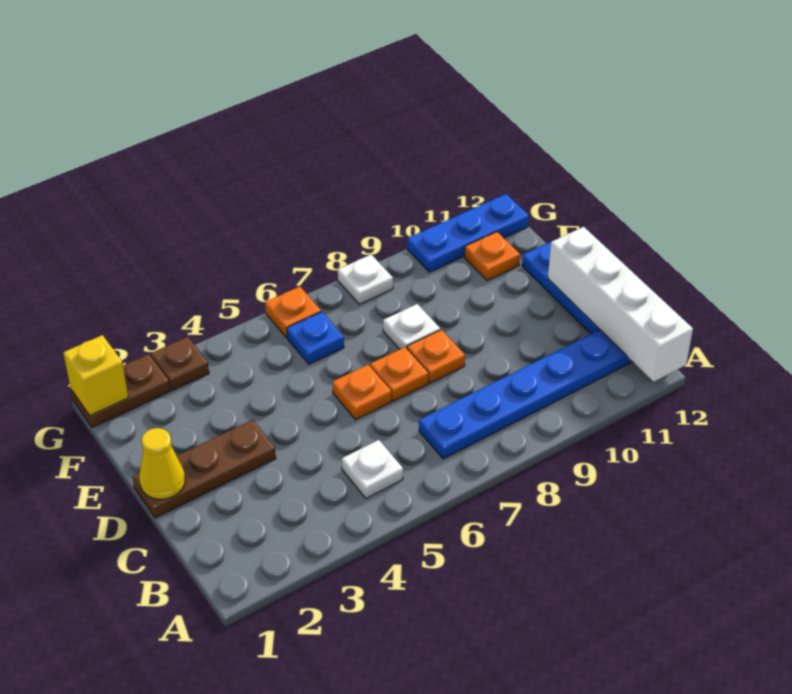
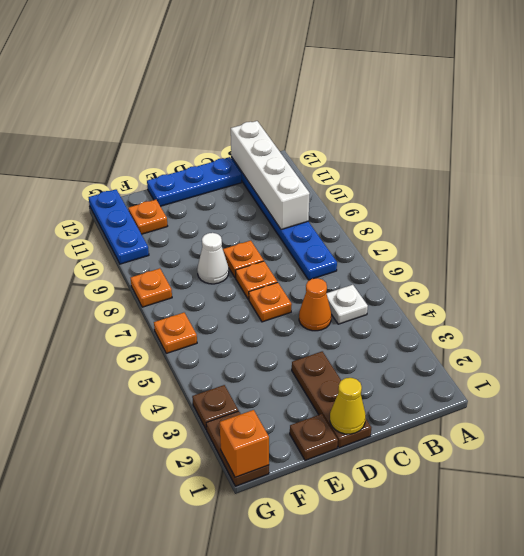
white brick A12:D12 level 2 -> white brick B9:B12 level 2
none -> orange cone C5 level 1
none -> brown plate E1 level 1
white plate E8 level 1 -> white cone E8 level 1
blue plate F6 level 1 -> none
yellow brick G1 level 2 -> orange brick G1 level 2
white plate G8 level 1 -> orange plate G8 level 1

